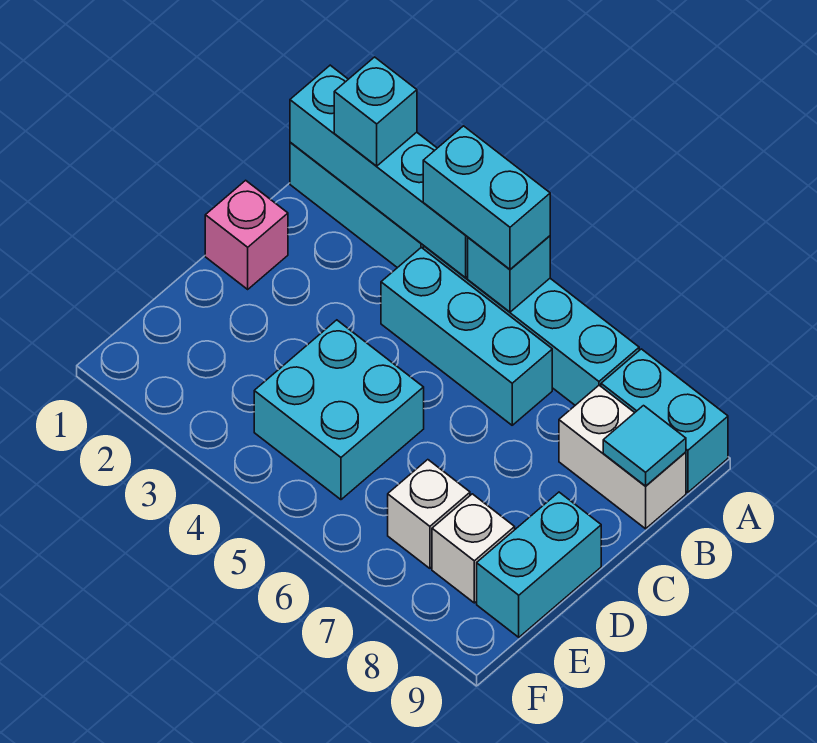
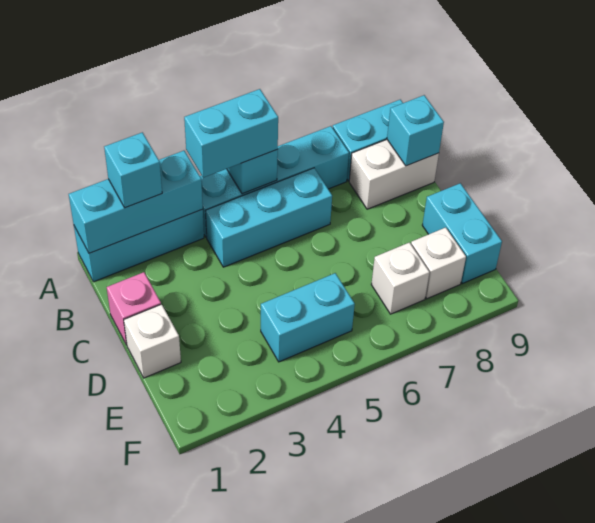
cyan brick A1:A4 level 2 -> cyan brick A1:A3 level 2
cyan tile B9 level 2 -> cyan brick B9 level 2
none -> white brick D1 level 1
cyan brick D4:E5 level 1 -> cyan brick E4:E5 level 1

